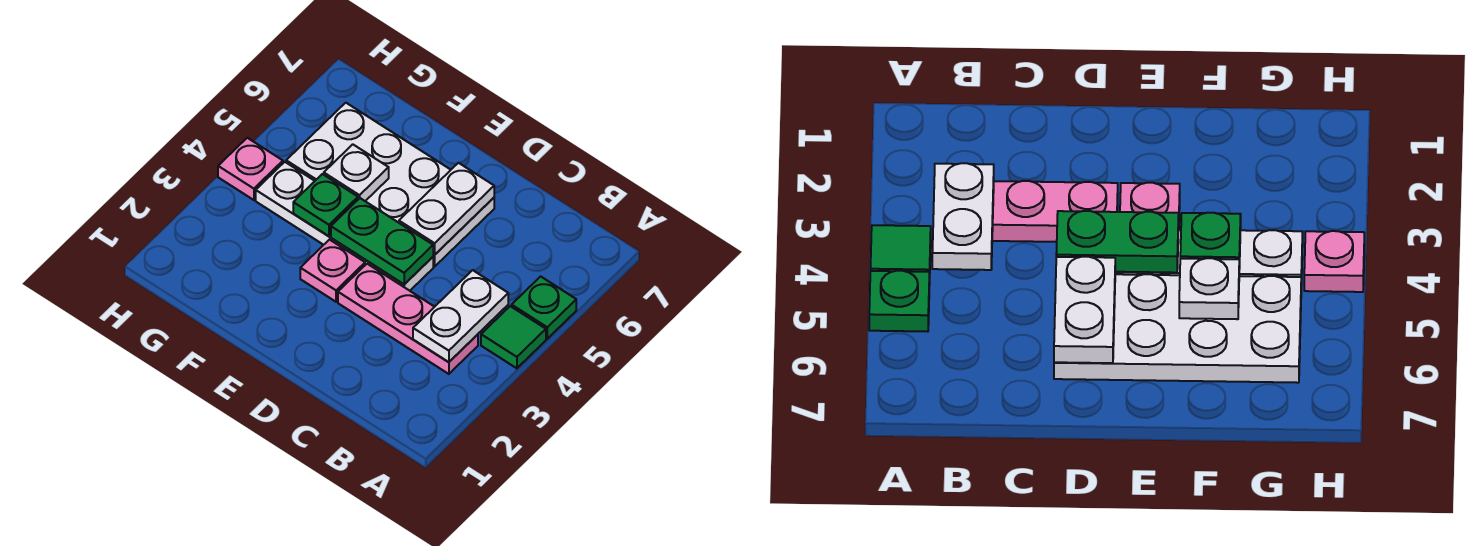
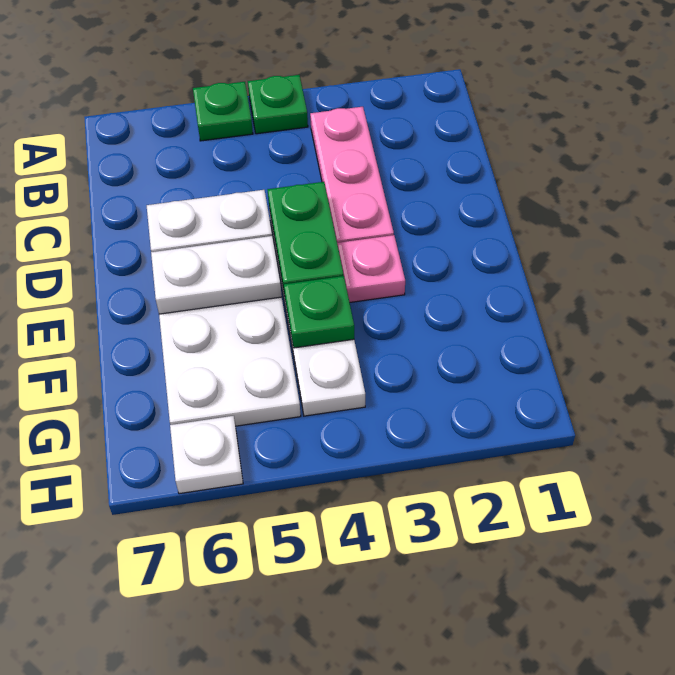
green tile A4 level 1 -> green plate A4 level 1
white plate B3:B4 level 2 -> white plate E5:E6 level 2
white plate F5 level 2 -> white plate H6 level 1
pink plate H4 level 1 -> none

